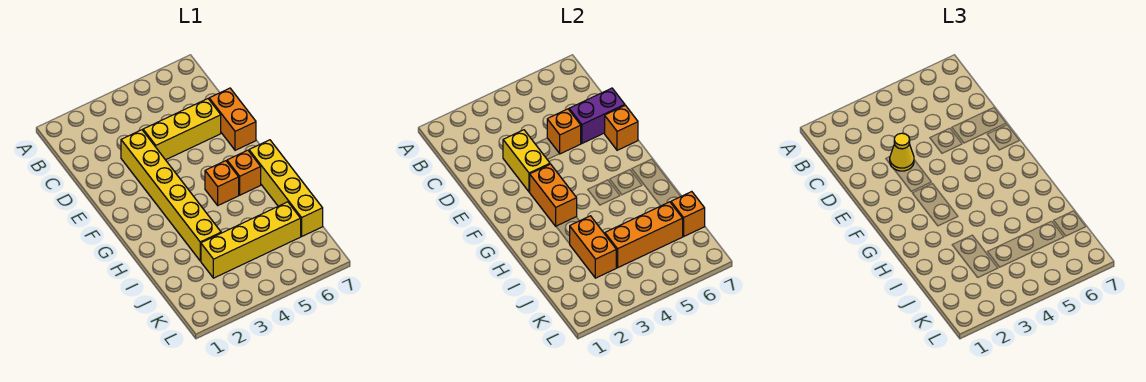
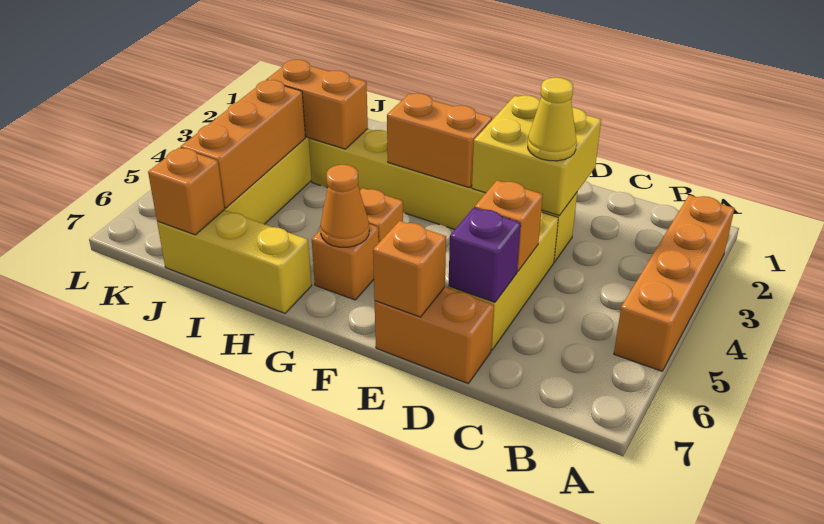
none -> orange brick A2:A5 level 1
yellow brick D3:E3 level 2 -> yellow brick D2:E3 level 2
purple brick D6:D7 level 2 -> purple brick D6 level 2
none -> orange cone G6 level 2
yellow brick G7:J7 level 1 -> yellow brick H7:J7 level 1

